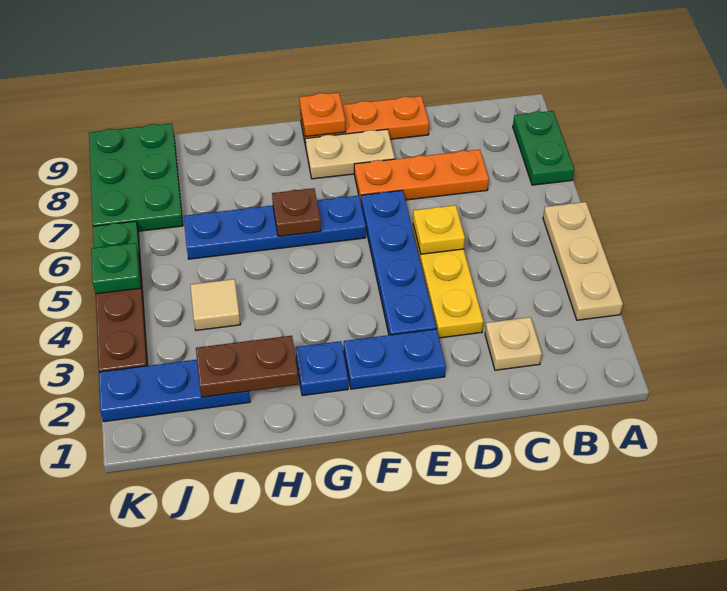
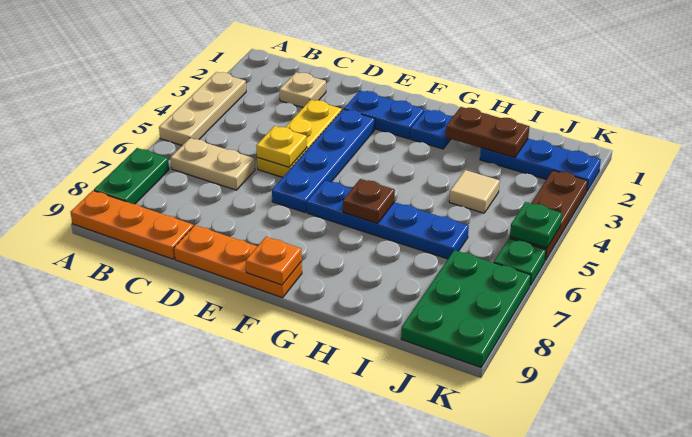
orange plate C7:E7 level 1 -> orange plate A9:C9 level 1
tan plate E8:F8 level 1 -> tan plate B6:C6 level 1

